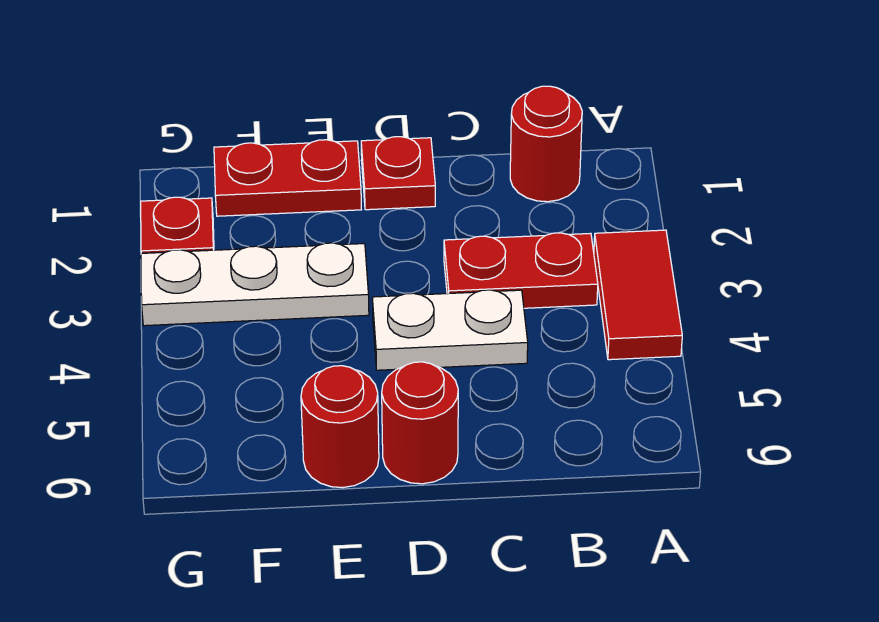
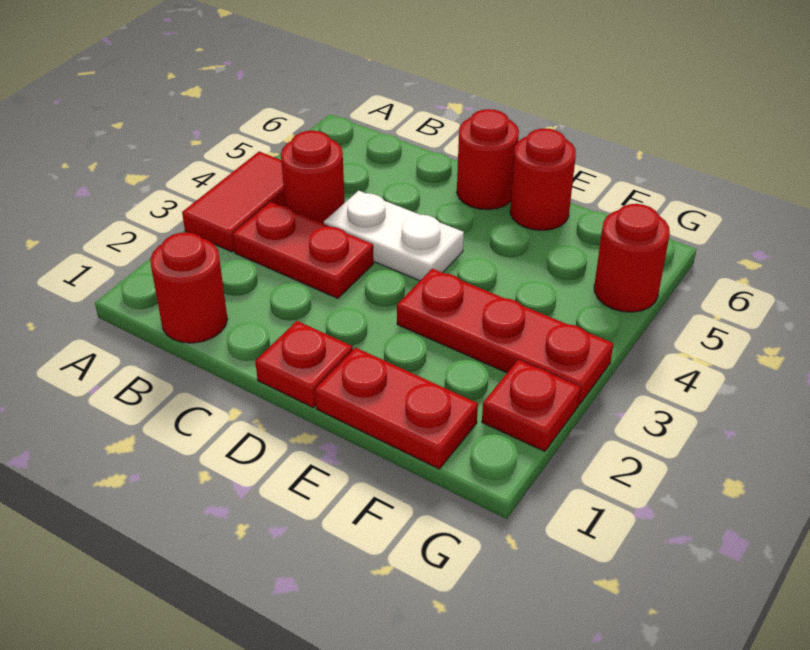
none -> red round brick B4 level 1
white plate E3:G3 level 1 -> red plate E3:G3 level 1
none -> red round brick G5 level 1

